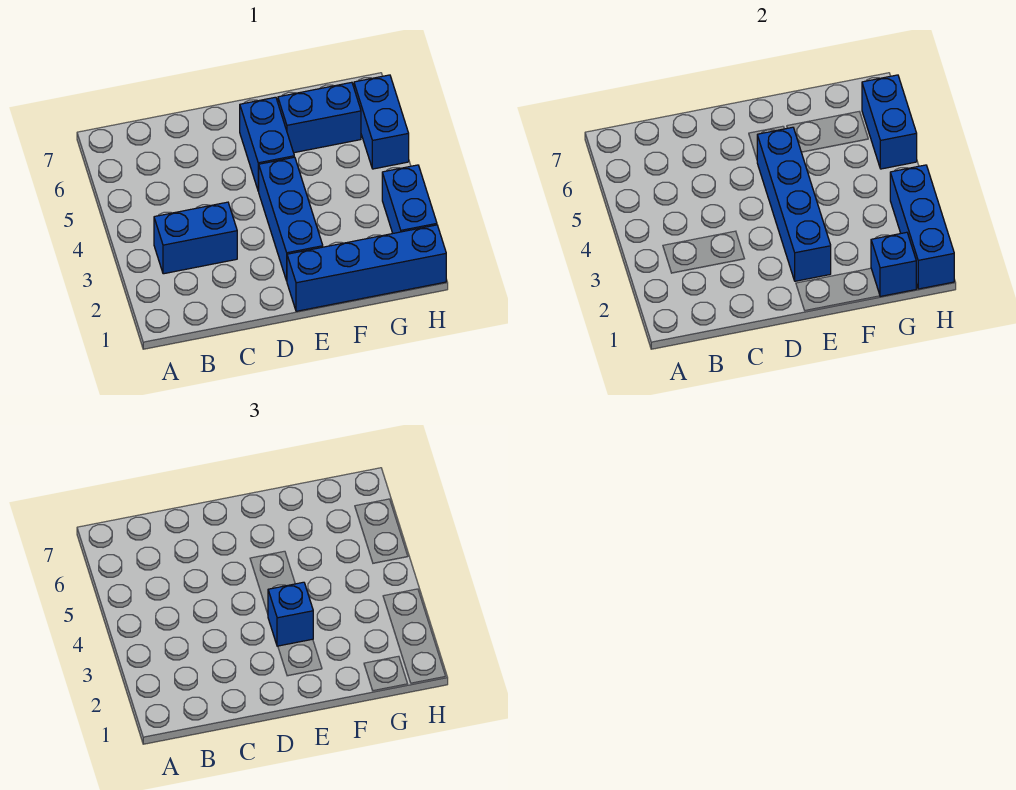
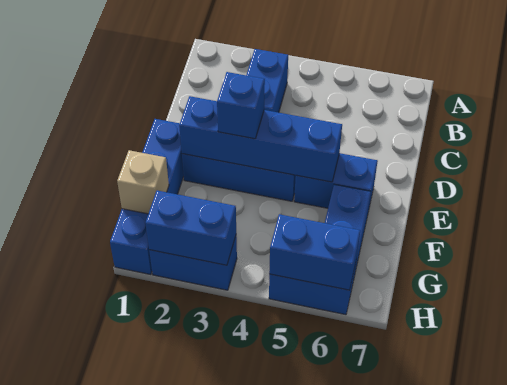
blue brick G1 level 2 -> tan brick G1 level 2
blue brick H1:H3 level 2 -> blue brick H2:H3 level 2

